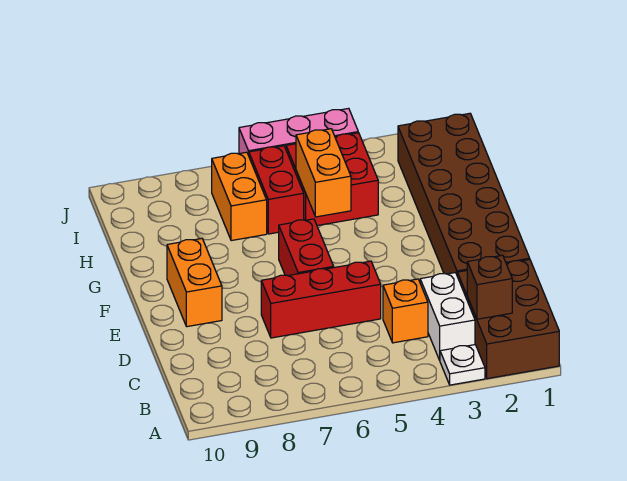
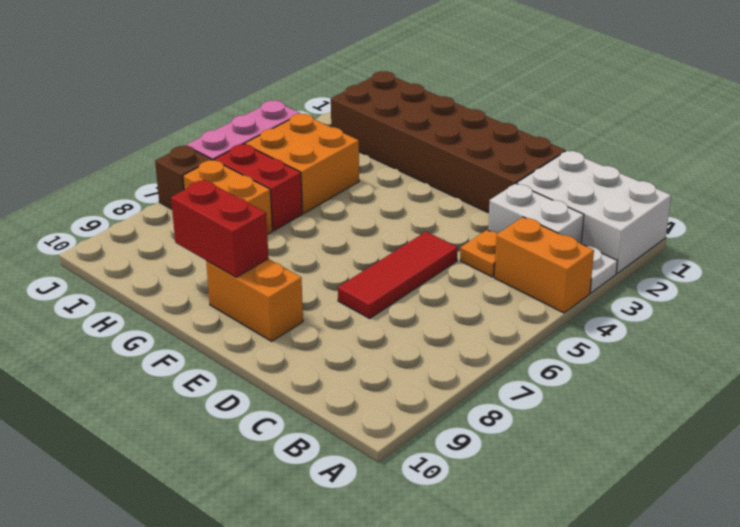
brown brick A1:C2 level 1 -> white brick A1:C2 level 1
brown brick B2 level 2 -> brown brick J7 level 1
orange brick C4 level 1 -> orange plate C4 level 1
red brick D5:D7 level 1 -> red tile D5:D7 level 1
red brick E6:F6 level 1 -> red brick F9:G9 level 2
orange brick G5:H5 level 2 -> orange brick A4:B4 level 1
red brick H4:I5 level 1 -> orange brick H4:I5 level 1

